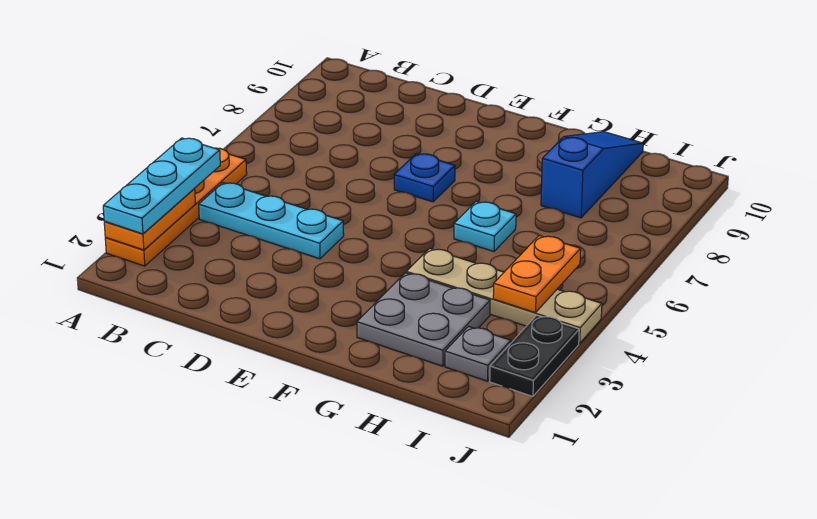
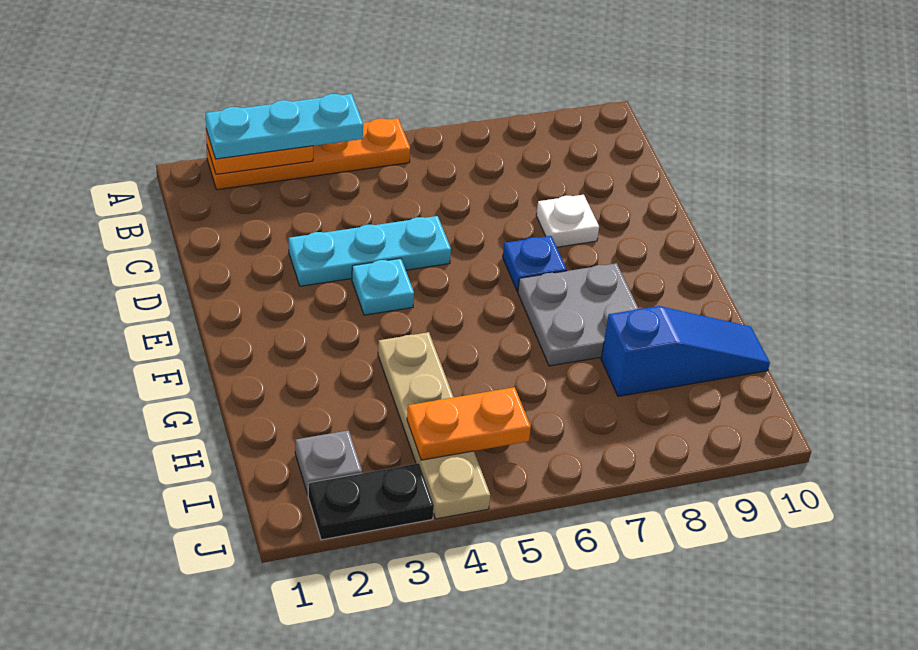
cyan plate B4:D4 level 1 -> cyan plate D3:D5 level 1
none -> white plate D8 level 1
grey plate G2:H3 level 1 -> grey plate F7:G8 level 1
cyan plate G6 level 1 -> cyan plate E4 level 1

